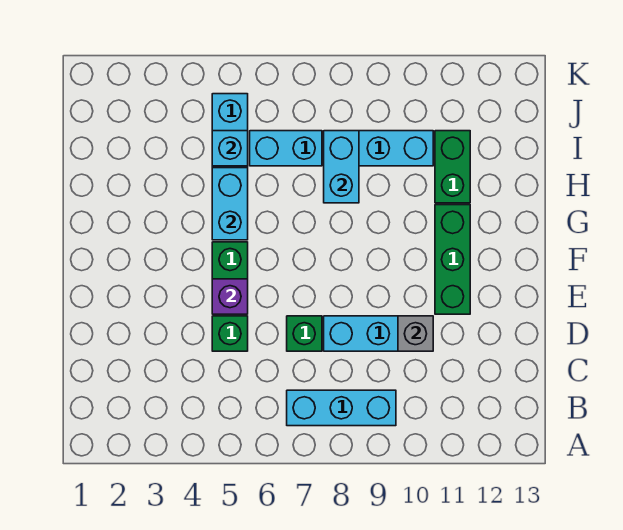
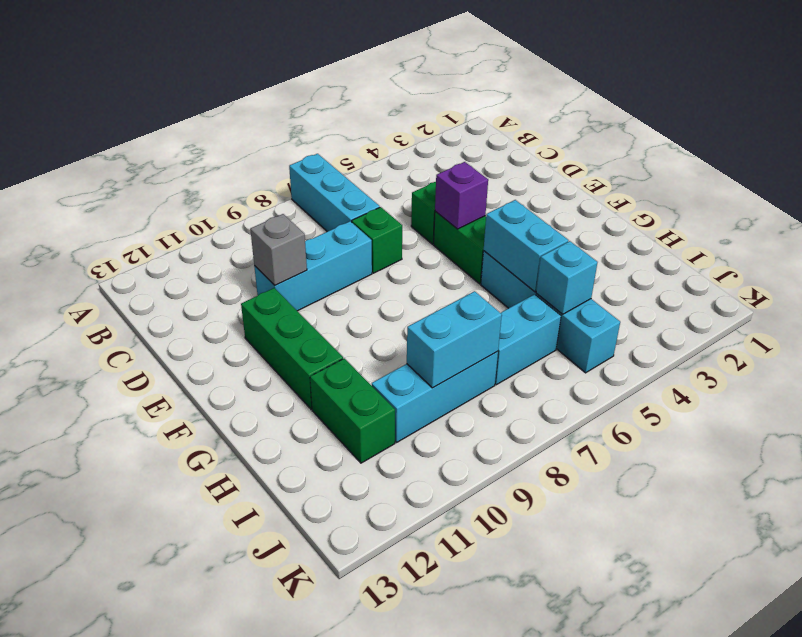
cyan brick B7:B9 level 1 -> cyan brick A7:C7 level 1
cyan brick H8:I8 level 2 -> cyan brick I8:I9 level 2

